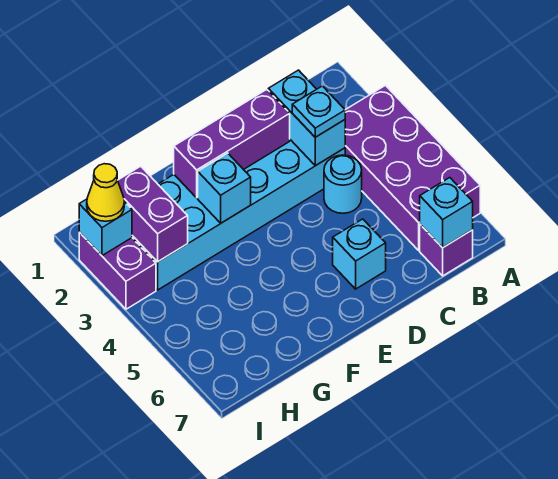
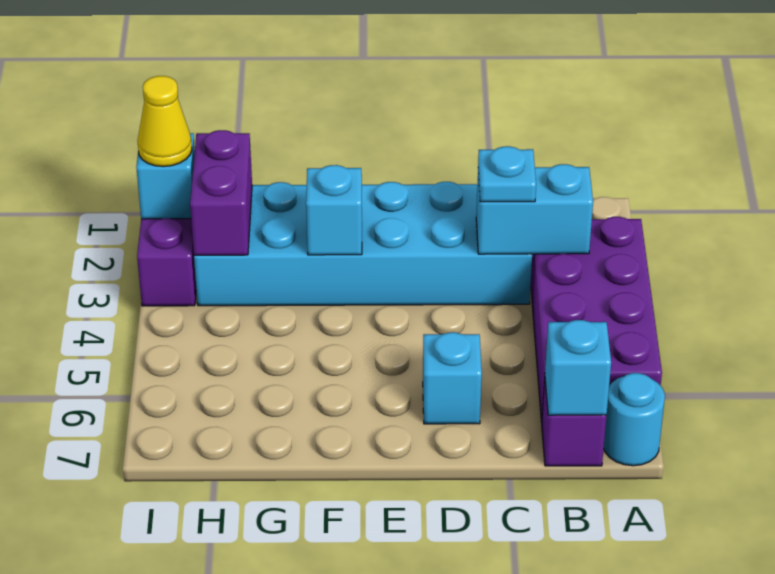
cyan brick C2:C3 level 2 -> cyan brick B3:C3 level 2
cyan round brick C4 level 1 -> cyan round brick A7 level 1
purple brick D2:F2 level 2 -> none

